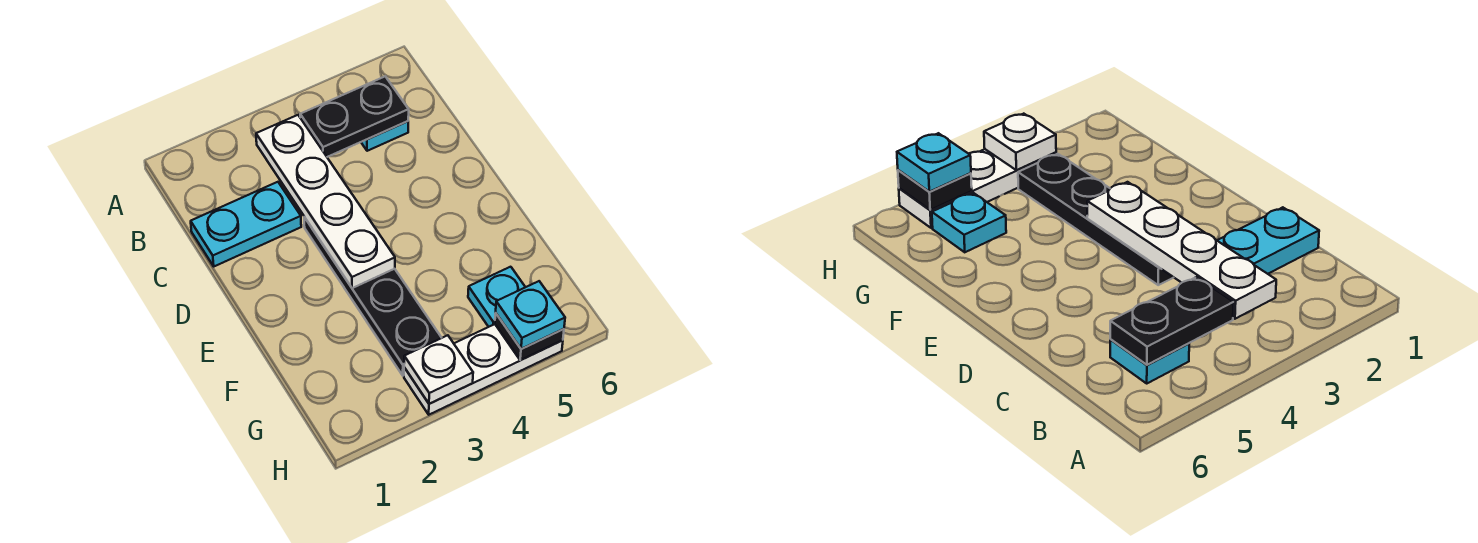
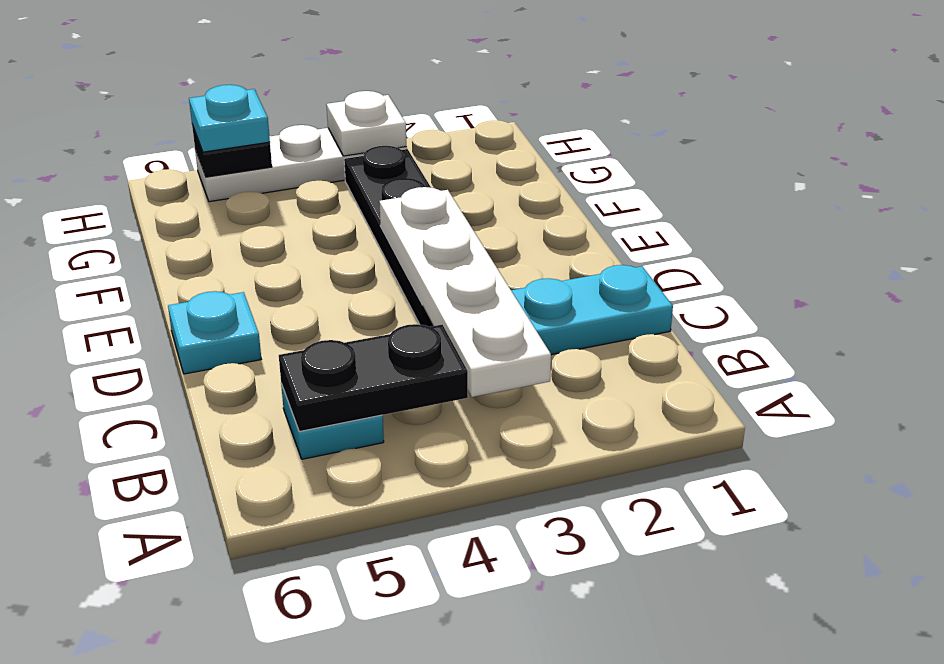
cyan plate G5 level 1 -> cyan plate D6 level 1

